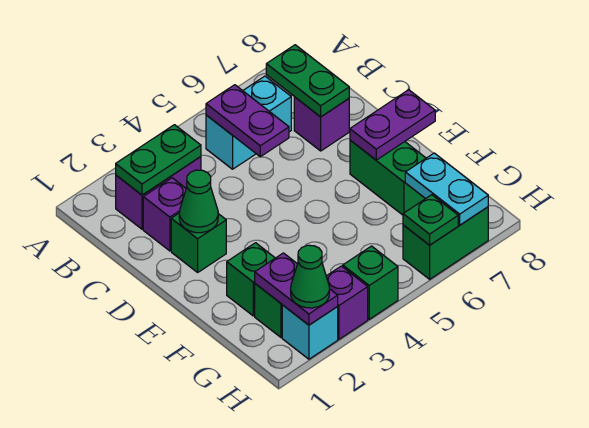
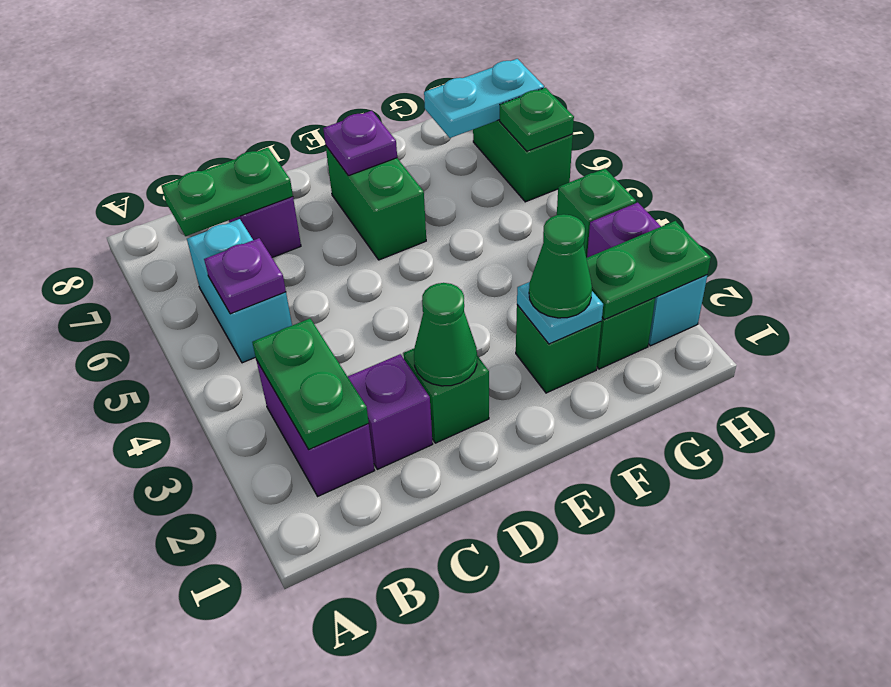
purple plate B5:C5 level 2 -> purple plate B5 level 2
green brick E7:F7 level 1 -> green brick E6:E7 level 1
purple plate E7:E8 level 2 -> purple plate E7 level 2
none -> cyan plate F2 level 2
purple plate G2:H2 level 2 -> green plate G2:H2 level 2
green cone H2 level 3 -> green cone F2 level 3

